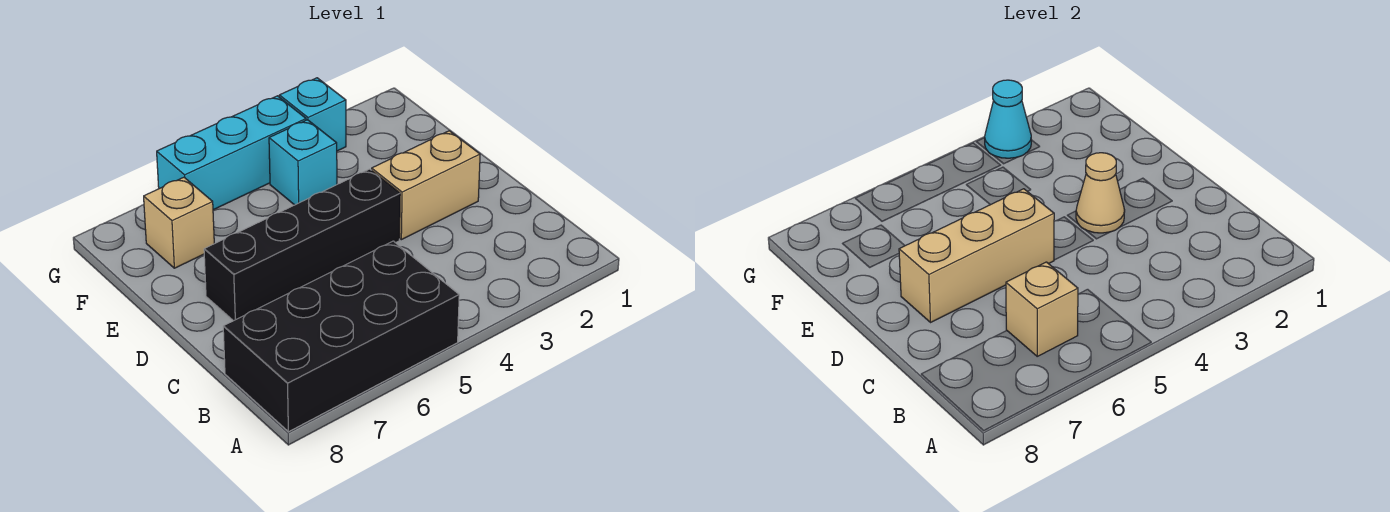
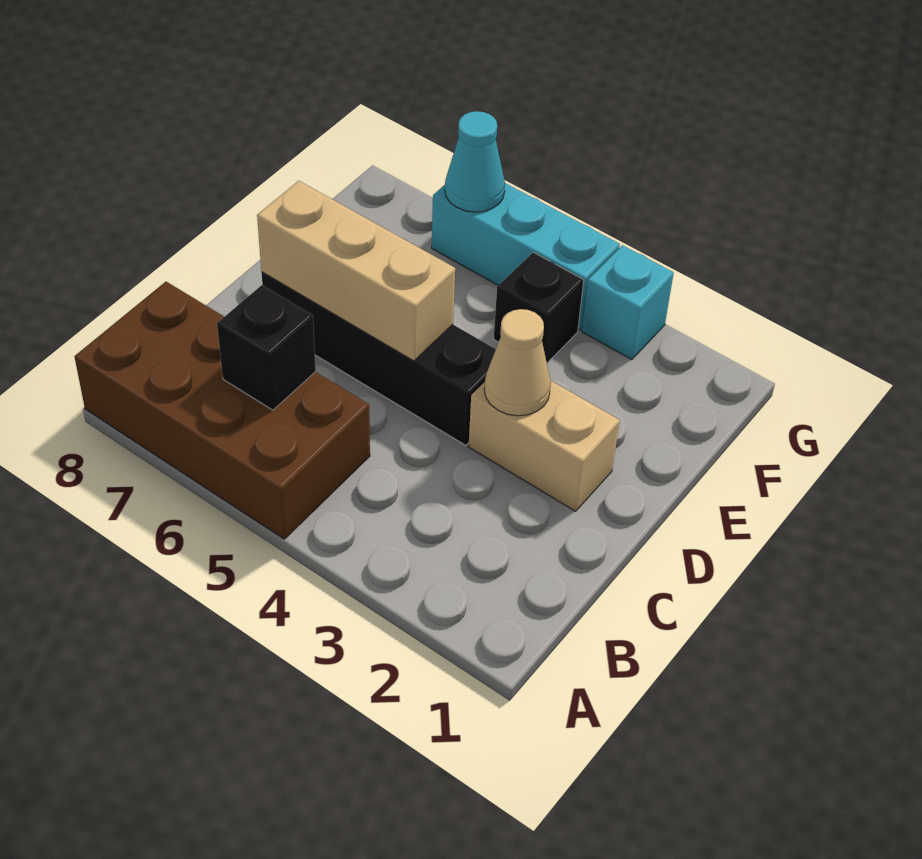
black brick A5:B8 level 1 -> brown brick A5:B8 level 1
tan brick B6 level 2 -> black brick B6 level 2
cyan brick F4 level 1 -> black brick F4 level 1
tan brick F7 level 1 -> none
cyan cone G3 level 2 -> cyan cone G6 level 2

